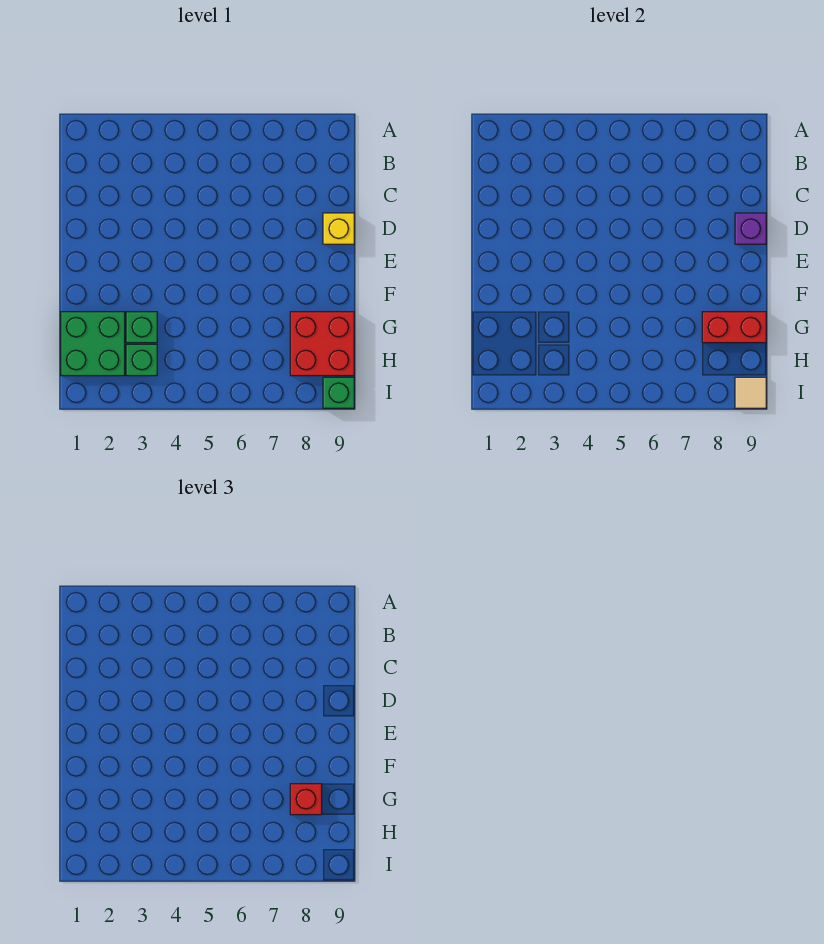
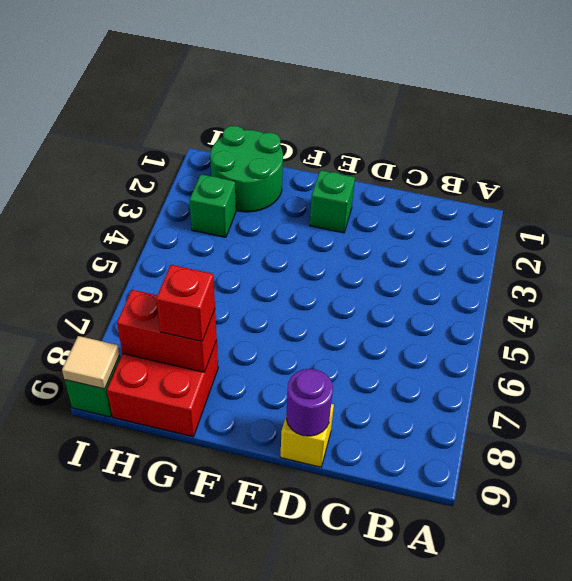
purple brick D9 level 2 -> purple round brick D9 level 2
green brick G1:H2 level 1 -> green round brick G1:H2 level 1
green brick G3 level 1 -> green brick E2 level 1
red brick G8:G9 level 2 -> red brick G8:H8 level 2

